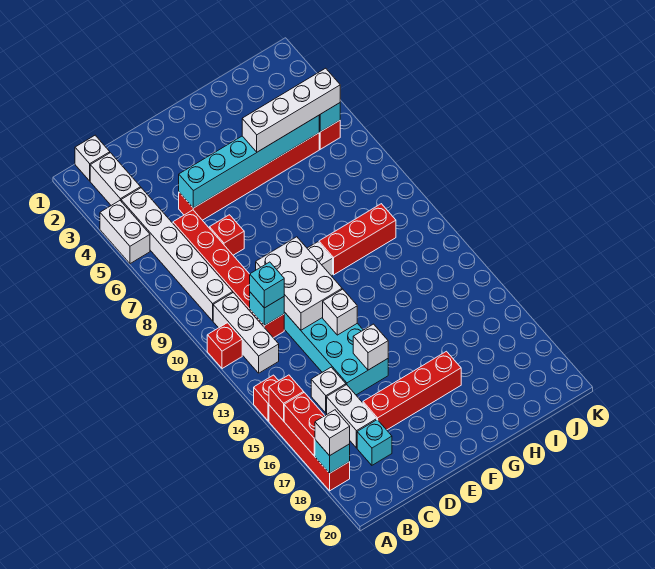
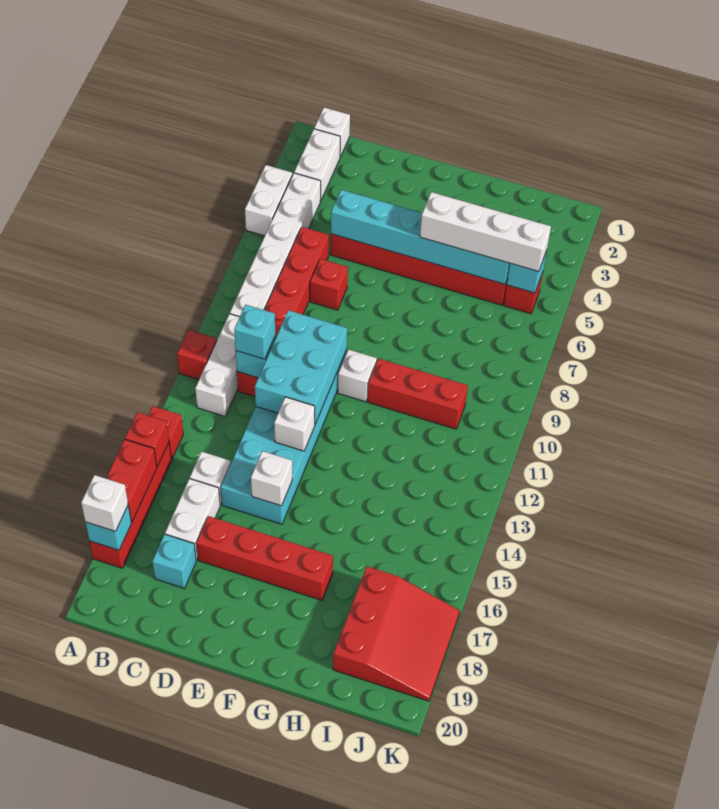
white brick D10:E12 level 2 -> cyan brick D10:E12 level 2
none -> red slope I17:K19 level 1 top I

